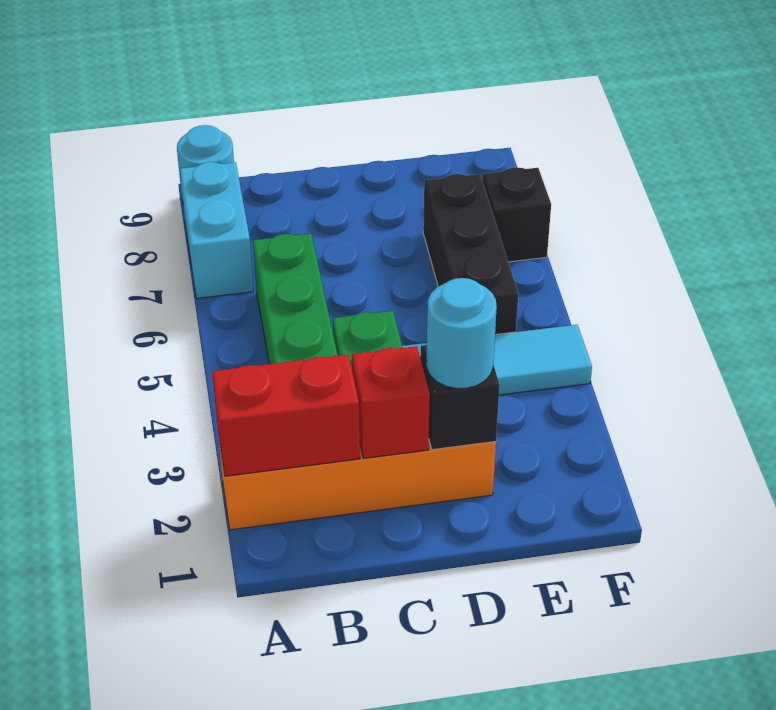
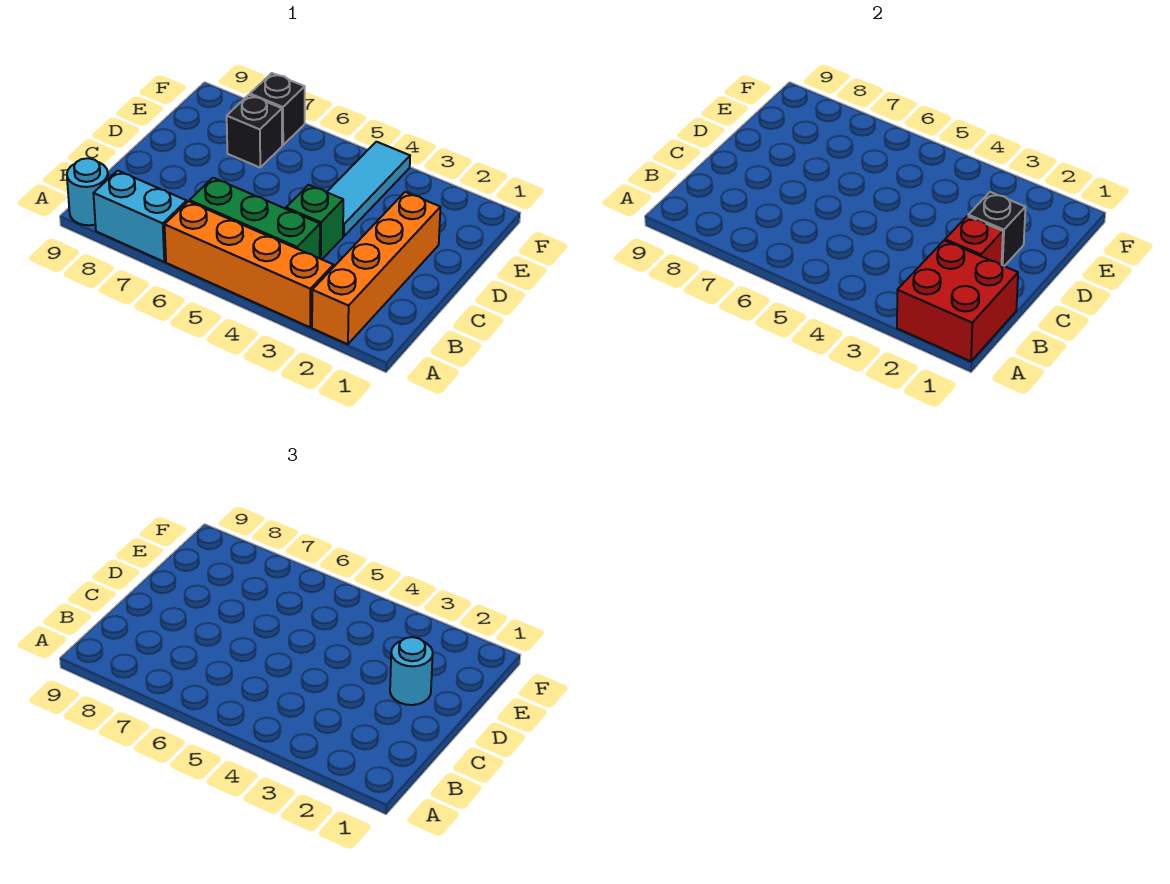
red brick A2:B2 level 2 -> red brick A1:B2 level 2
none -> orange brick A3:A6 level 1
black brick E5:E7 level 1 -> black brick E7 level 1

